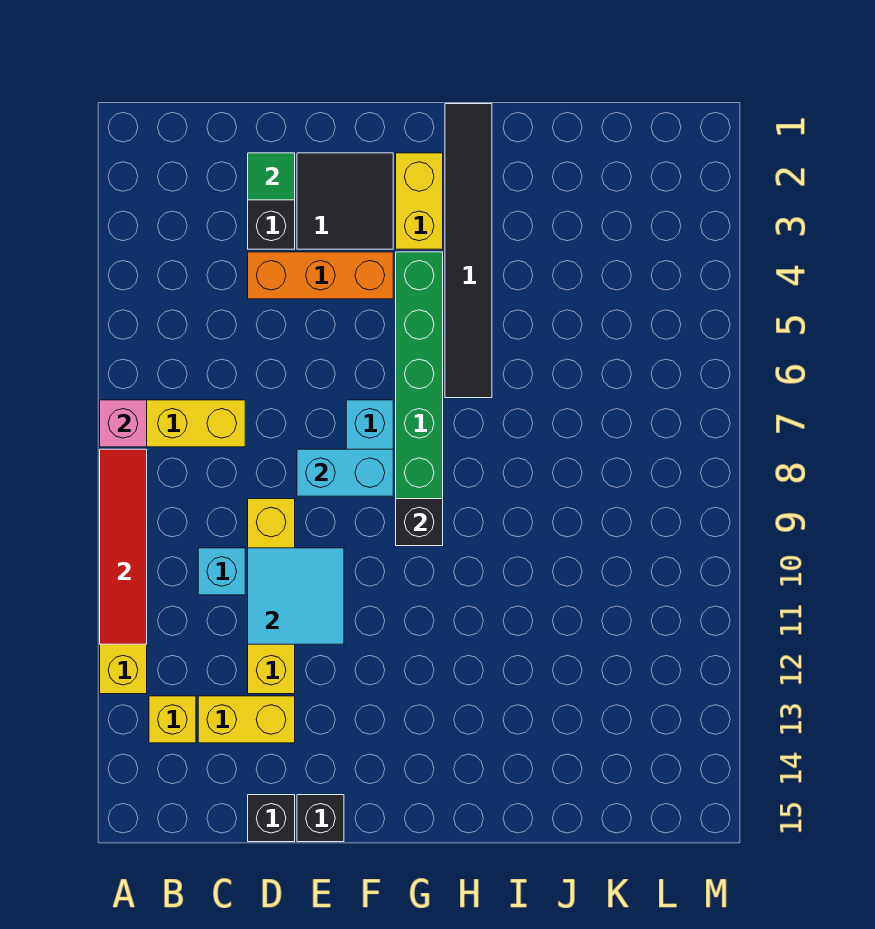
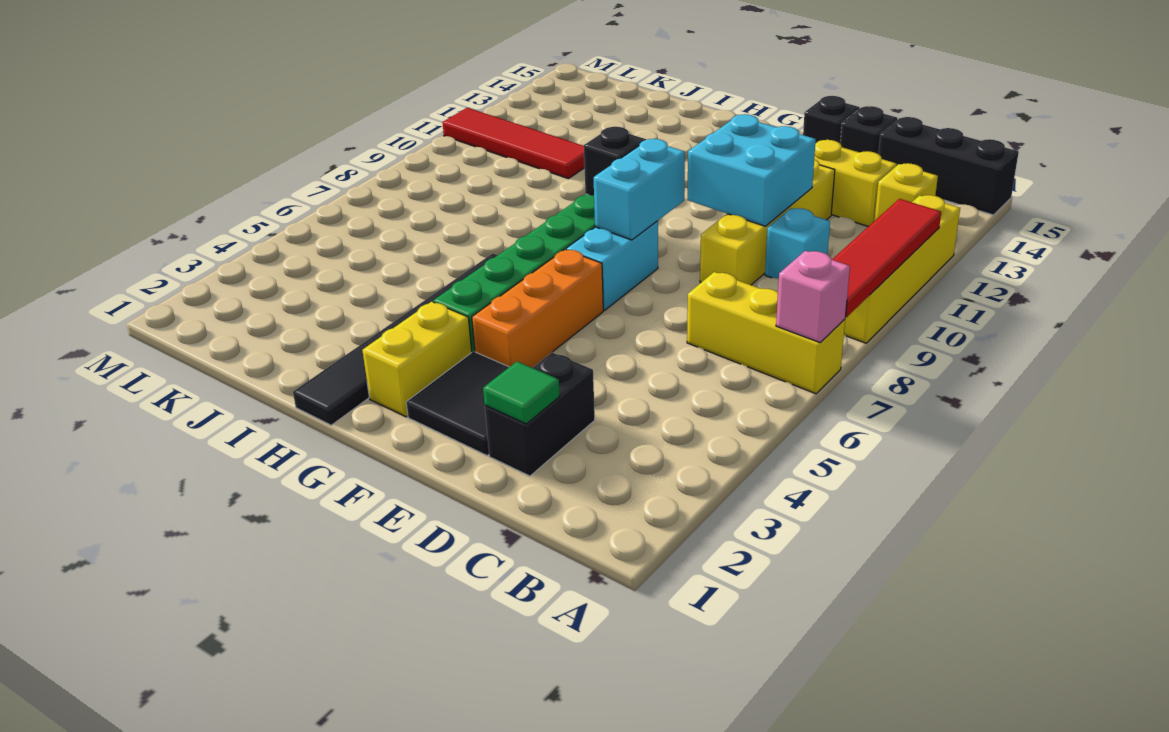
none -> black brick A15:C15 level 1
orange brick D4:F4 level 1 -> orange brick F4:F6 level 1
cyan tile D10:E11 level 2 -> cyan brick D10:E11 level 2
cyan brick E8:F8 level 2 -> cyan brick F8:F9 level 2
none -> red tile J11:M11 level 1

